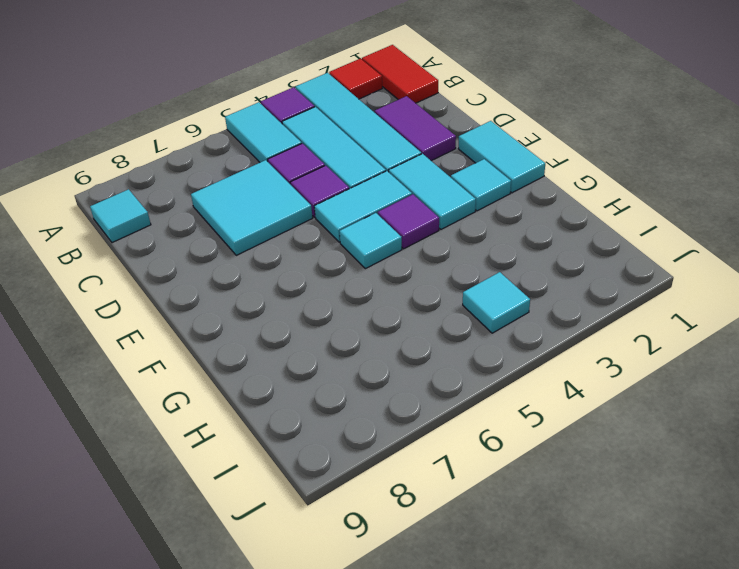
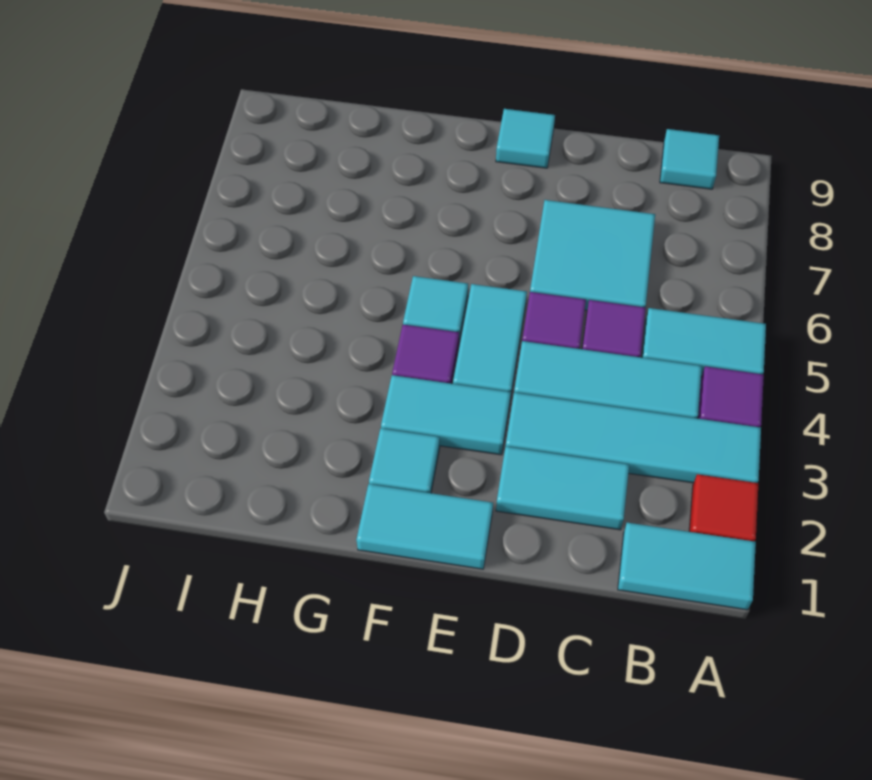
red tile A1:B1 level 1 -> cyan tile A1:B1 level 1
purple tile C2:D2 level 1 -> cyan tile C2:D2 level 1
cyan tile I4 level 1 -> cyan tile E9 level 1

